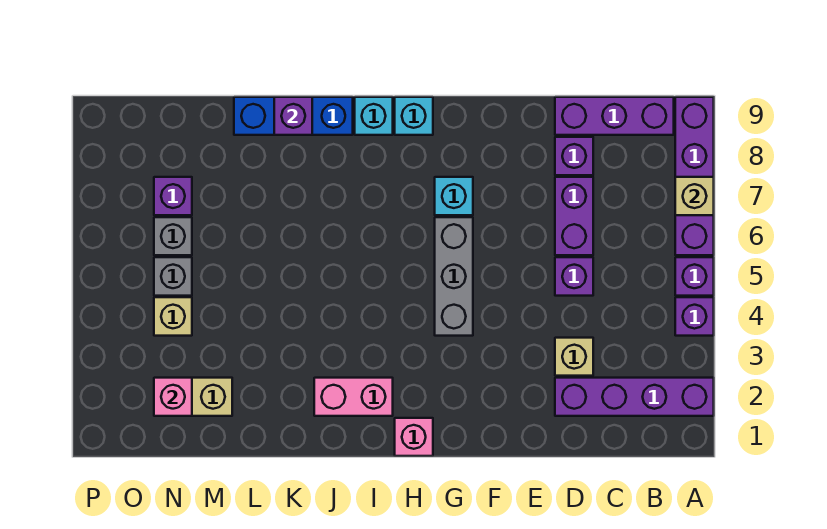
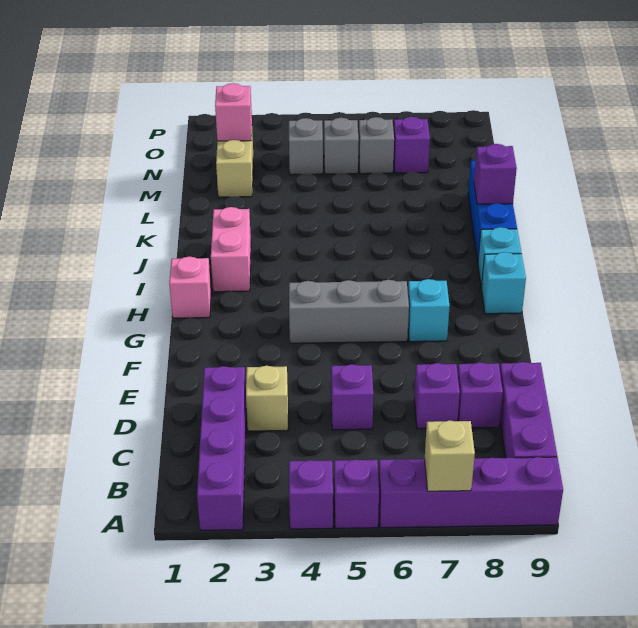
purple brick D6:D7 level 1 -> purple brick D7 level 1
tan brick N4 level 1 -> grey brick N4 level 1

